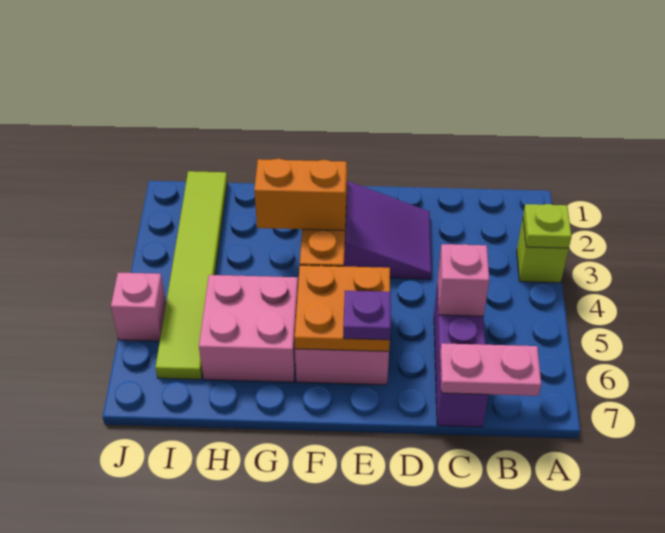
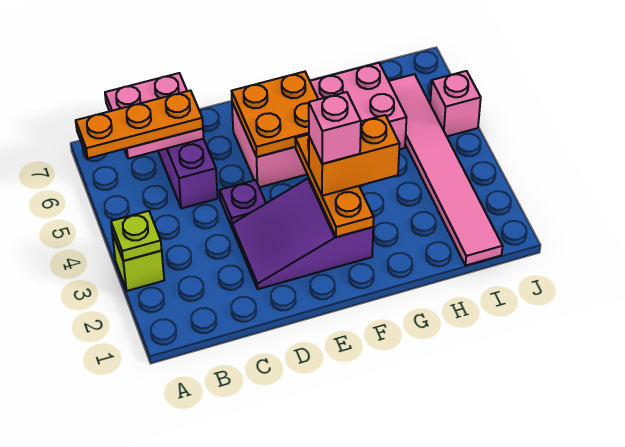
none -> orange plate A6:C6 level 3
pink plate B7:C7 level 2 -> pink plate B6:C7 level 2
pink brick C5 level 2 -> pink brick F3 level 4
purple plate E6 level 3 -> purple plate D4 level 1
lime tile I1:I6 level 1 -> pink tile I1:I6 level 1

